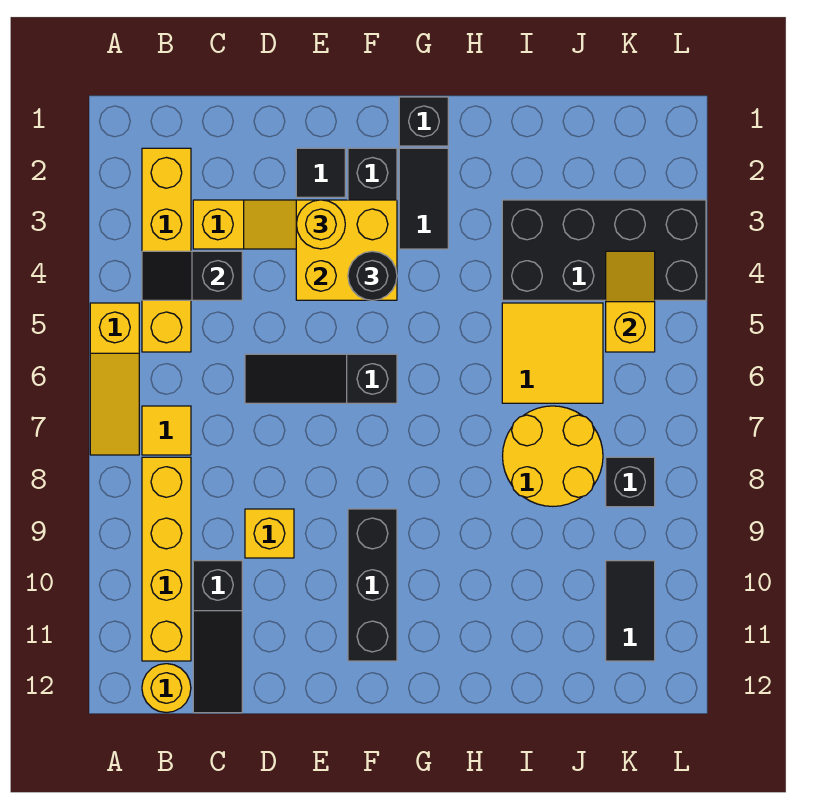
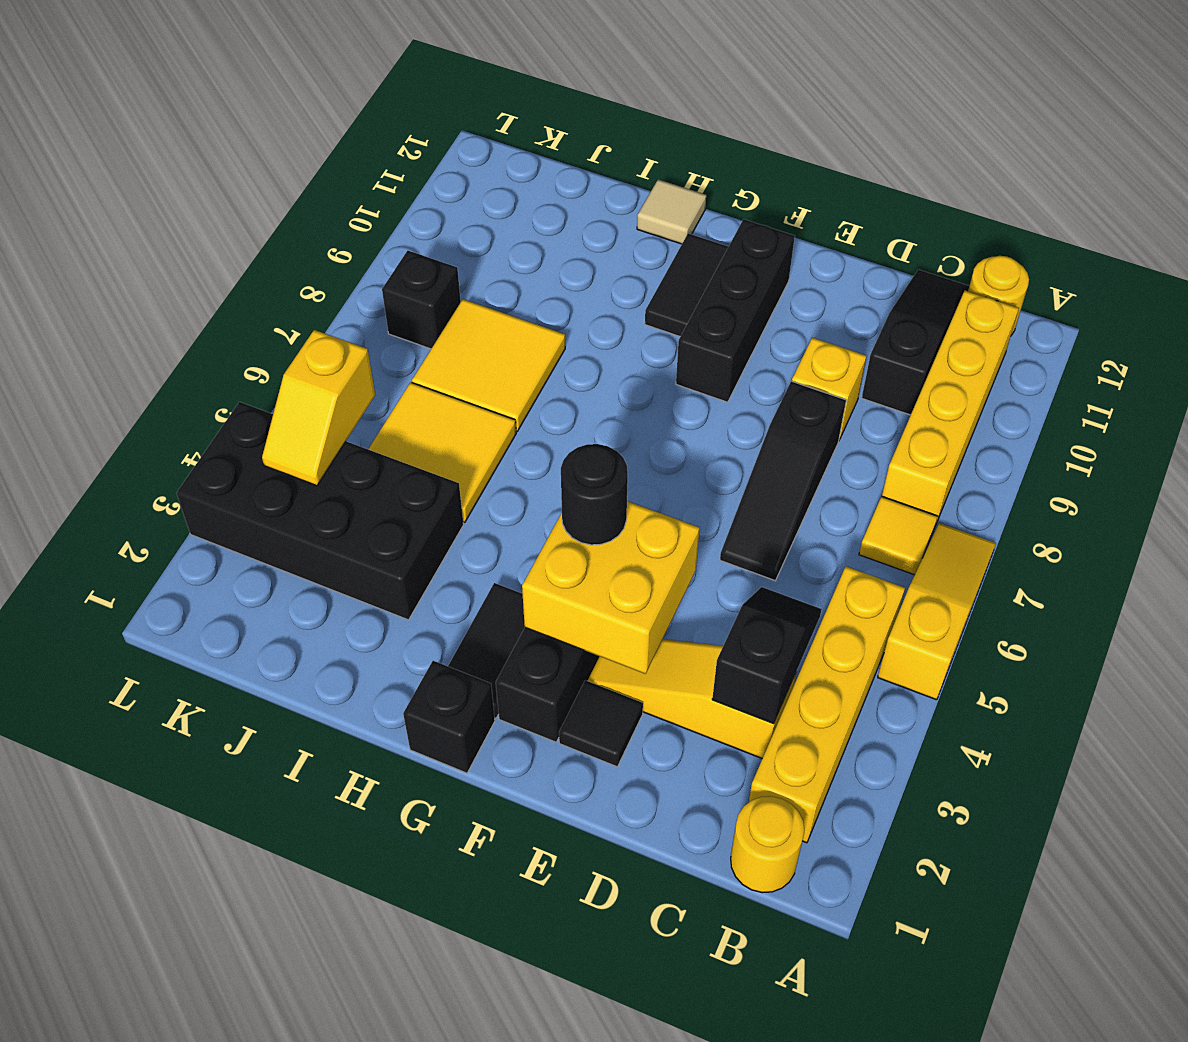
black slope B4:C4 level 2 top C -> black slope C3:C4 level 2 top 3
black slope D6:F6 level 1 top F -> black slope D6:D8 level 1 top 8
yellow round brick E3 level 3 -> yellow round brick B1 level 1
none -> tan tile H12 level 1
yellow round brick I7:J8 level 1 -> yellow tile I7:J8 level 1
black tile K10:K11 level 1 -> black tile G10:G11 level 1

